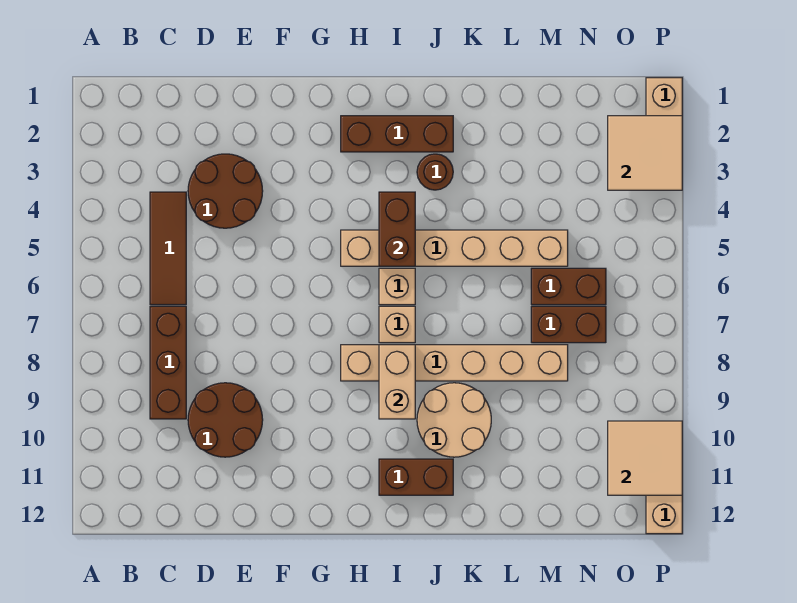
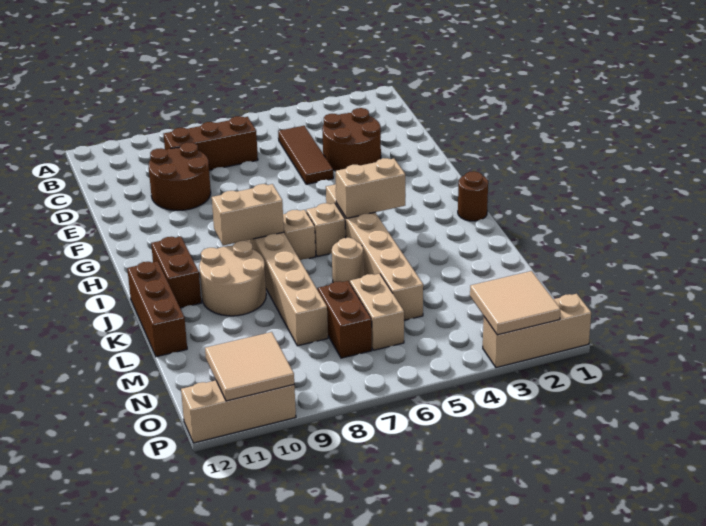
brown tile C4:C6 level 1 -> brown tile C5:E5 level 1
brown brick H2:J2 level 1 -> brown brick J12:L12 level 1
brown brick I4:I5 level 2 -> tan brick I4:I5 level 2
brown round brick J3 level 1 -> brown round brick I1 level 1
none -> tan round brick K6 level 1
brown brick M6:N6 level 1 -> tan brick M6:N6 level 1

